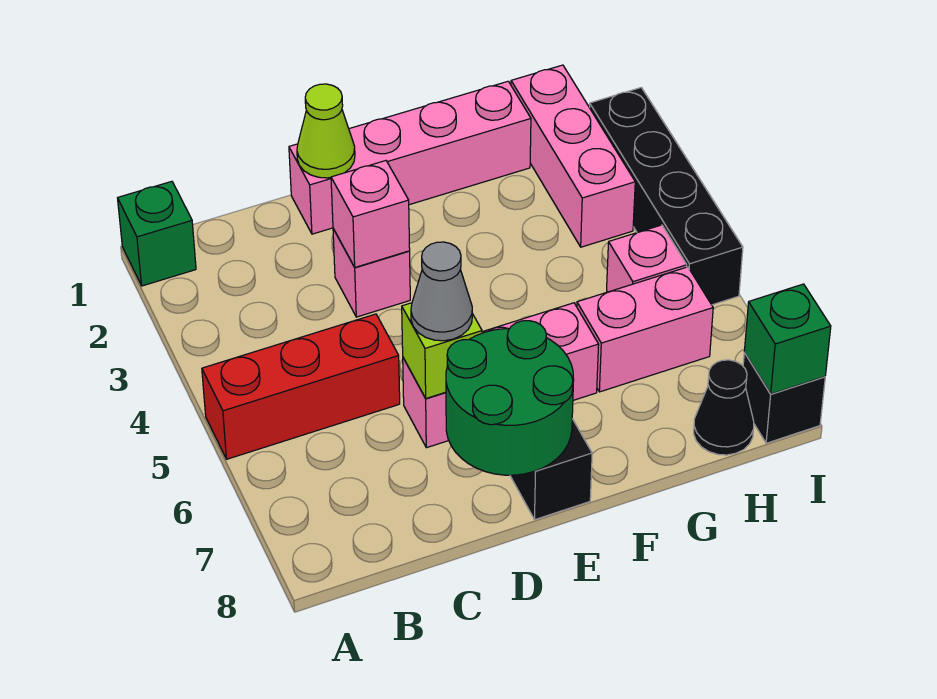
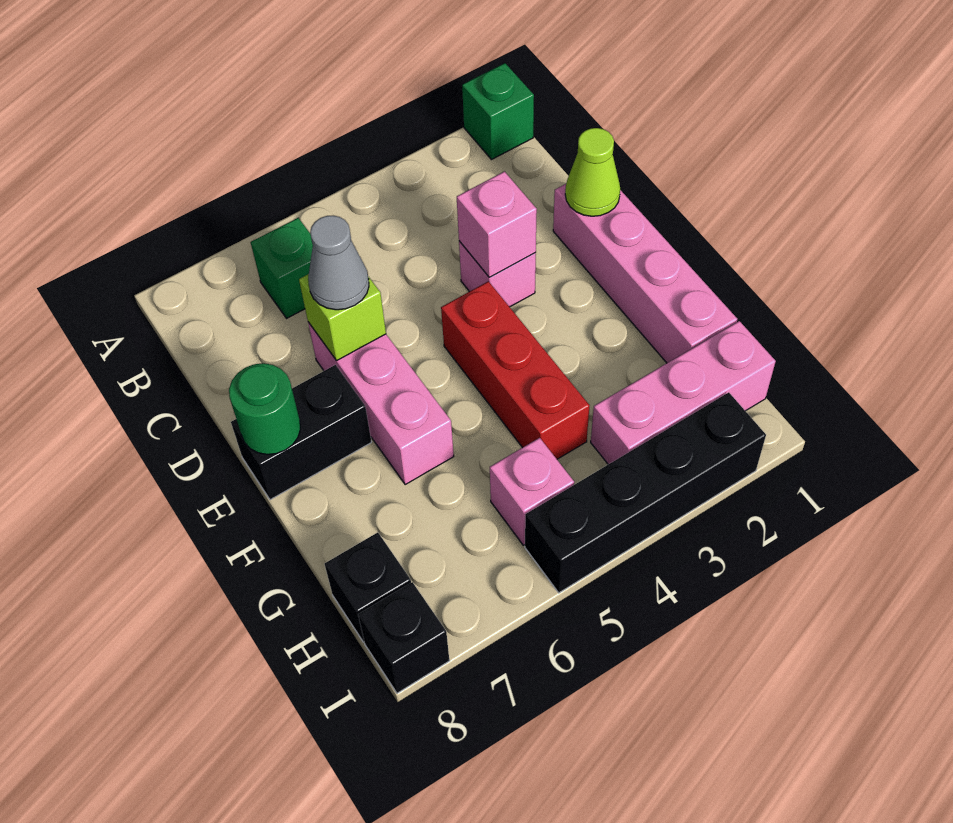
red brick A5:C5 level 1 -> red brick E4:G4 level 1
green round brick D7:E8 level 2 -> green round brick E8 level 2
pink brick G6:H6 level 1 -> none
black cone H8 level 1 -> black brick H8 level 1
green brick I8 level 2 -> green brick B6 level 1

